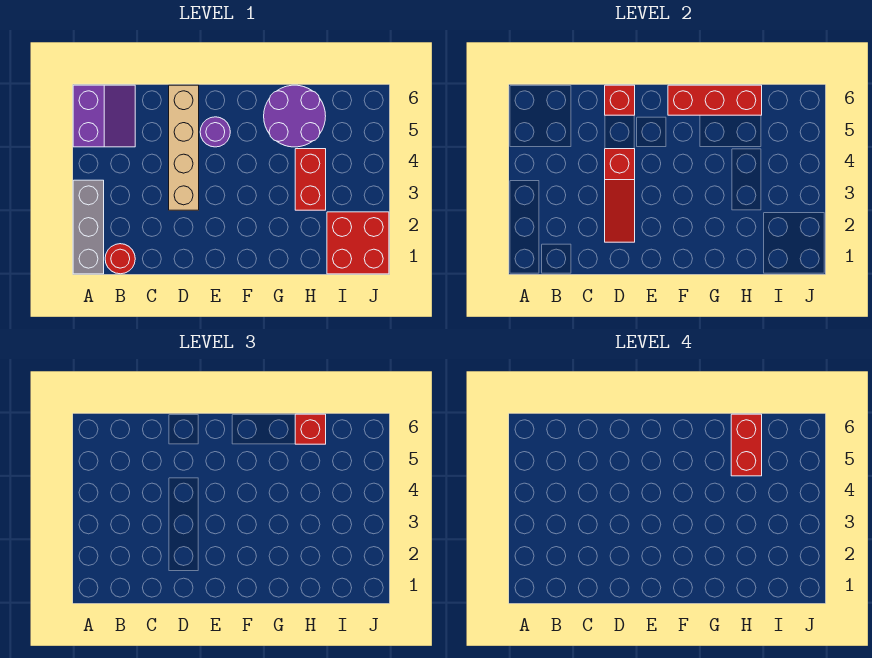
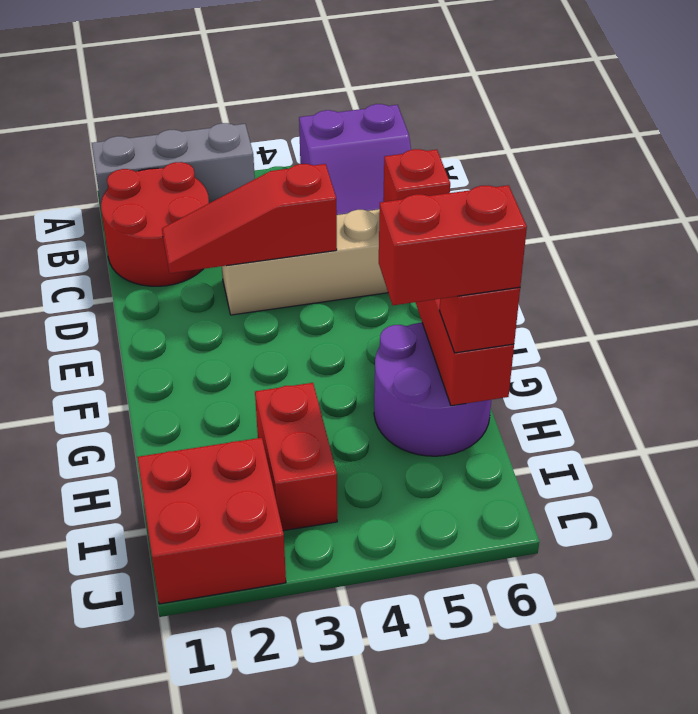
red round brick B1 level 1 -> red round brick B1:C2 level 1
purple round brick E5 level 1 -> none
red brick H3:H4 level 1 -> red brick H3:I3 level 1

